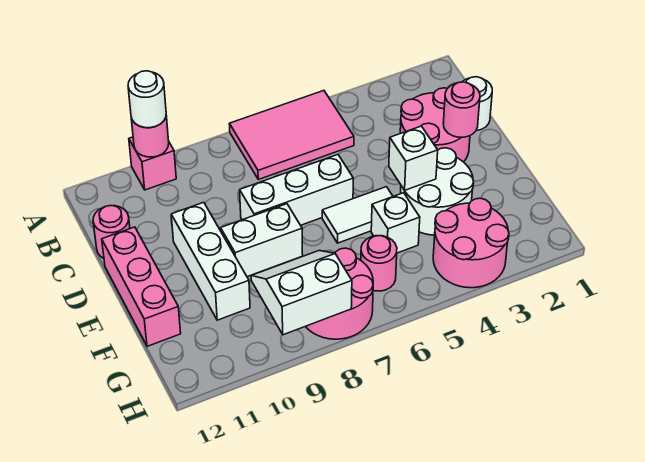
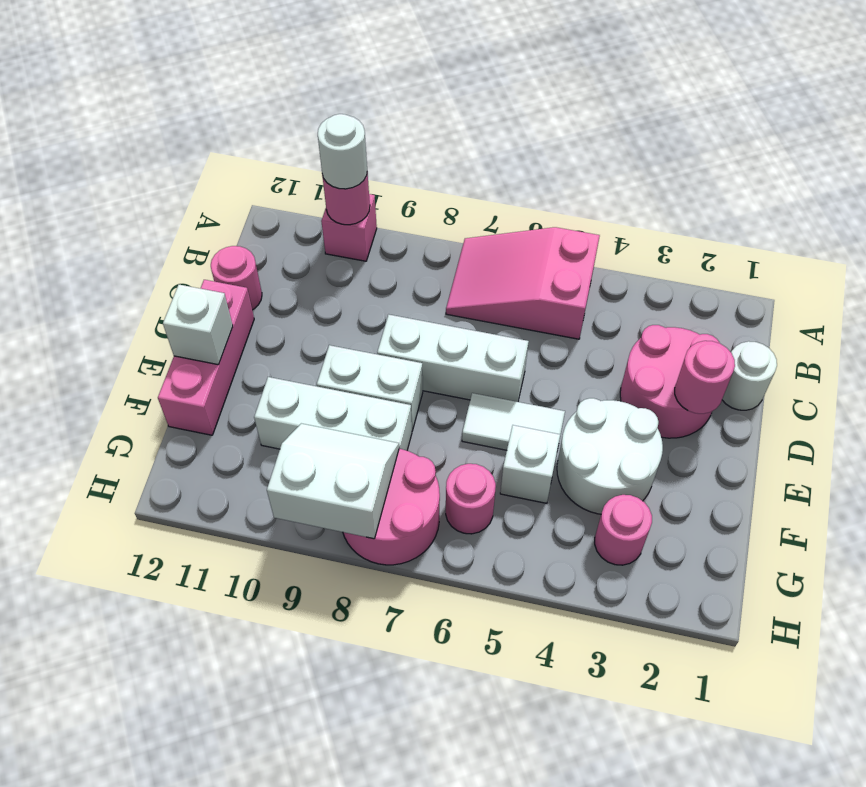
pink tile A5:B7 level 1 -> pink slope A5:B7 level 1 top 5
white brick D10:F10 level 1 -> white brick F8:F10 level 1
white brick E4 level 2 -> white brick E12 level 2
pink round brick G3:H4 level 1 -> pink round brick G3 level 1

